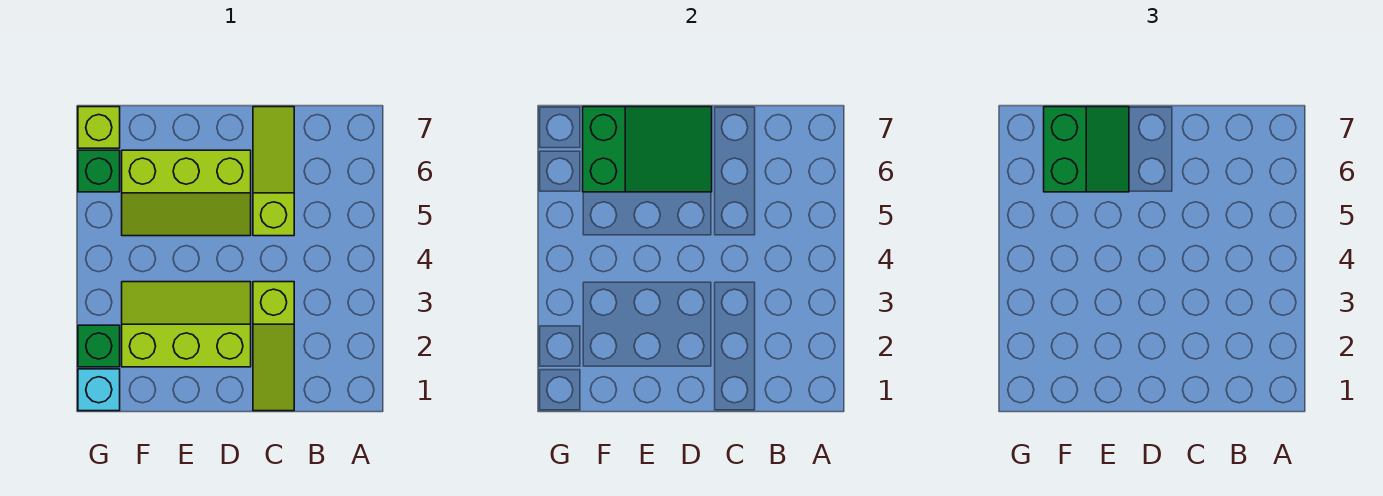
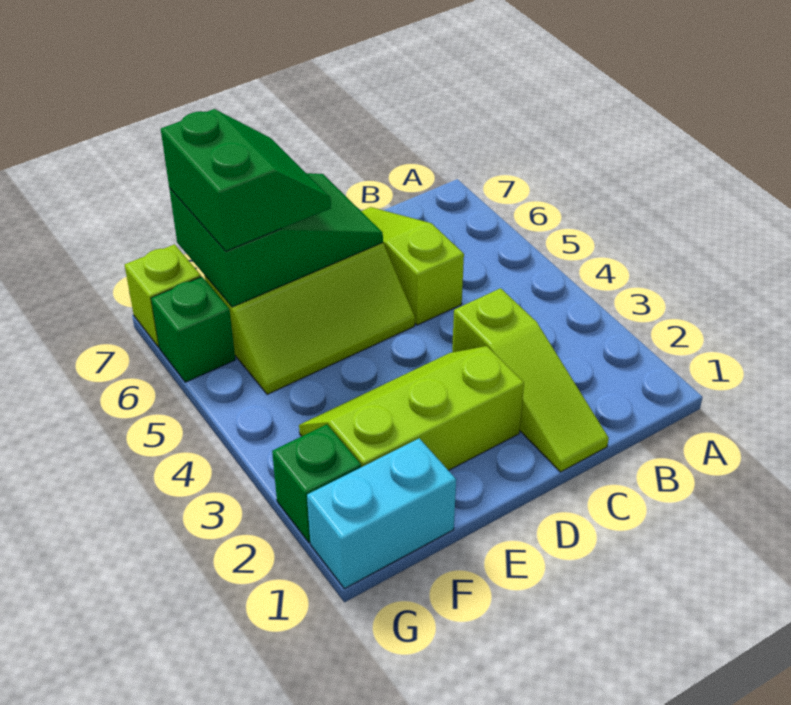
cyan brick G1 level 1 -> cyan brick F1:G1 level 1

